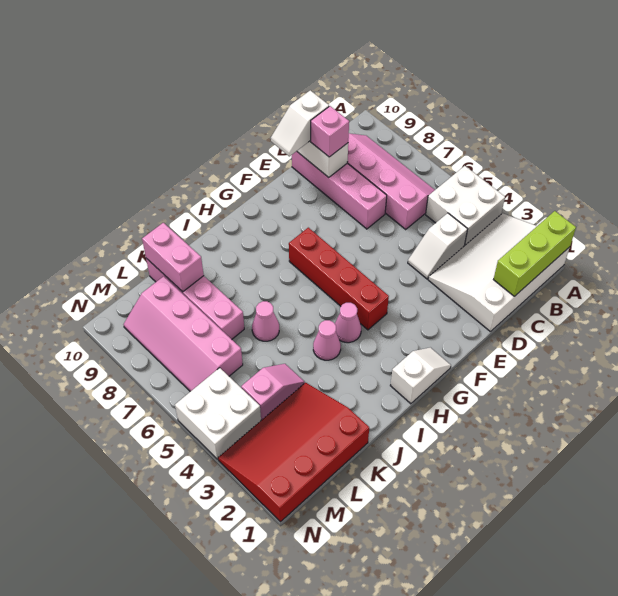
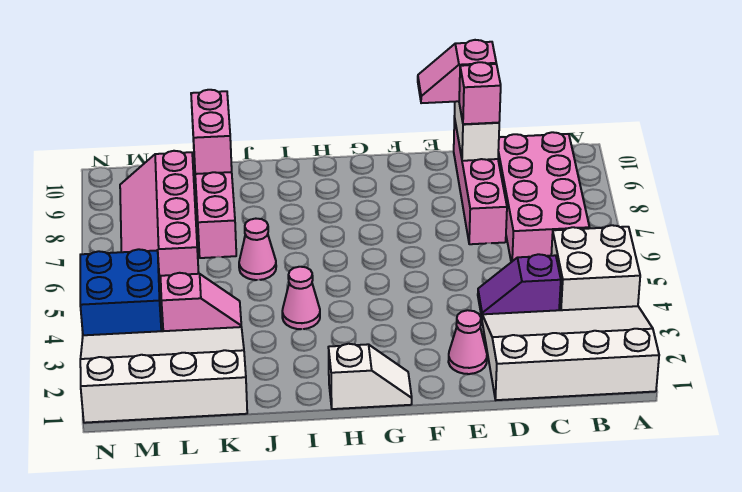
lime brick A1:C1 level 2 -> none
pink slope B6:C9 level 1 top C -> pink brick B6:C9 level 1
white slope C4:D4 level 1 top C -> purple slope C4:D4 level 1 top C
white slope D10:E10 level 3 top D -> pink slope D10:E10 level 3 top D
red brick G4:G7 level 1 -> none
pink cone H4 level 1 -> pink cone E2 level 1
red slope K1:N3 level 1 top 1 -> white slope K1:N3 level 1 top 1
white brick M4:N5 level 1 -> blue brick M4:N5 level 1

